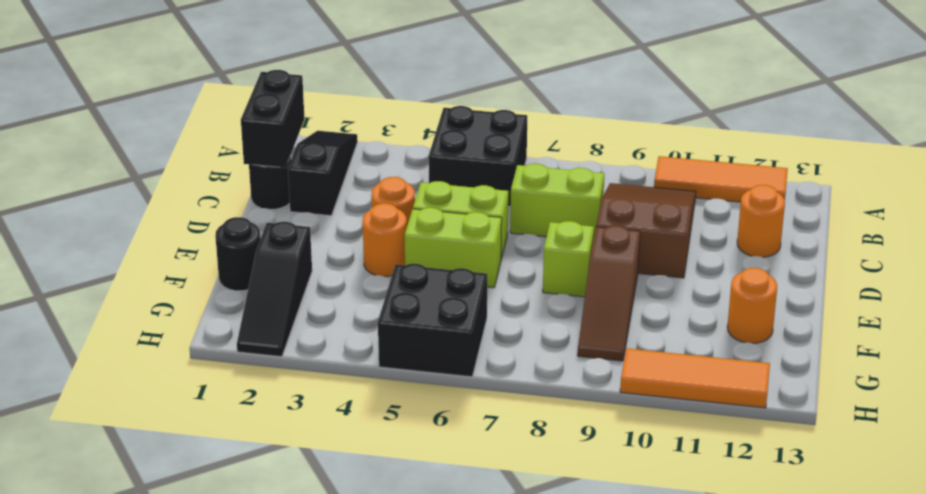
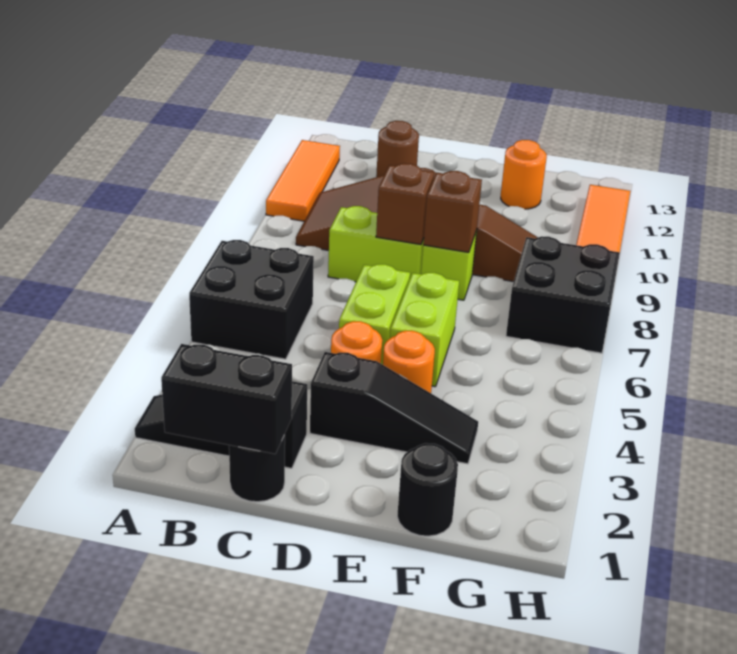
lime brick C7:C8 level 1 -> lime brick C8:D8 level 1
orange round brick C12 level 1 -> brown round brick C12 level 1
none -> brown brick D8 level 2
none -> brown brick E8 level 2
black slope F2:H2 level 1 top F -> black slope D3:F3 level 1 top D
black brick G5:H6 level 1 -> black brick G7:H8 level 1

